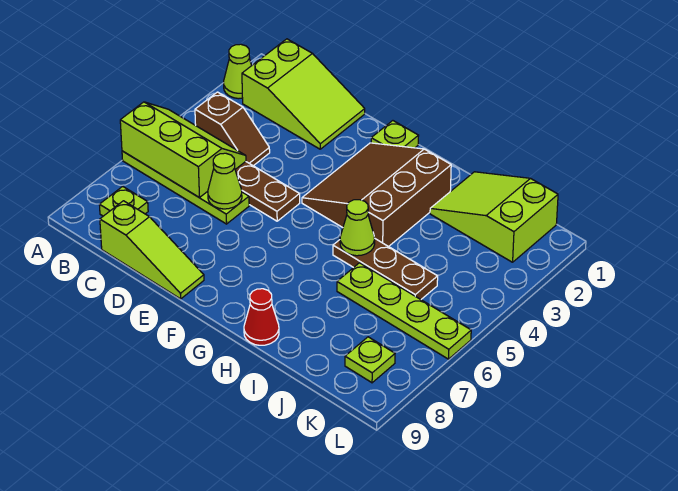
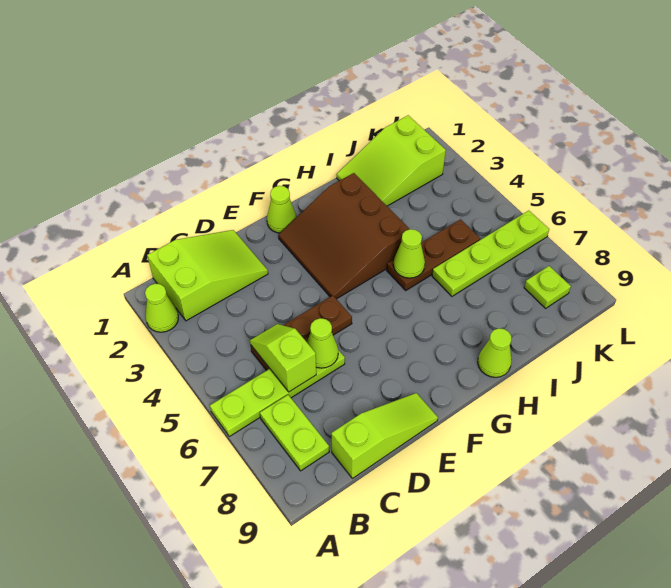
lime slope A5:C6 level 2 top 6 -> lime slope C5:C6 level 2 top 6
brown slope B4:C4 level 1 top B -> none
lime plate B8 level 1 -> lime plate B7:B8 level 1
lime plate F1 level 1 -> lime cone F1 level 1
red cone H9 level 1 -> lime cone H9 level 1

